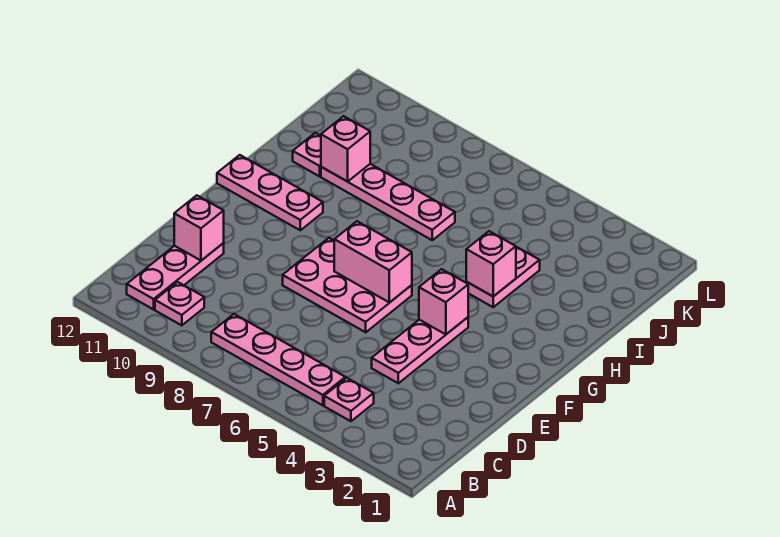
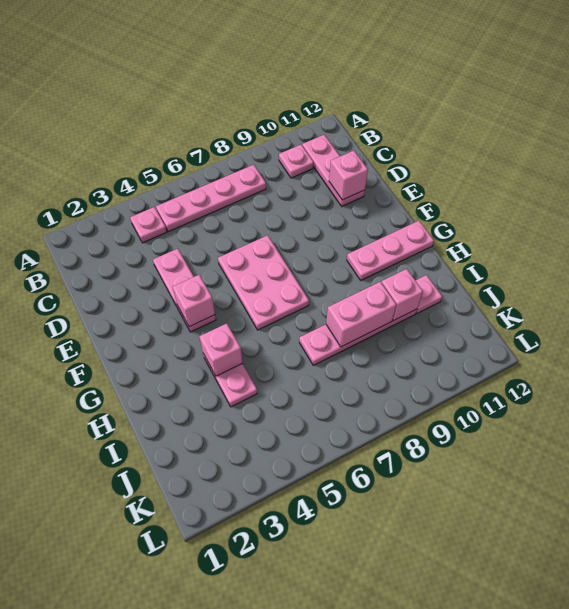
pink plate E6:F8 level 1 -> pink plate E6:G7 level 1
pink brick F6:F7 level 2 -> pink brick I8:I9 level 2

